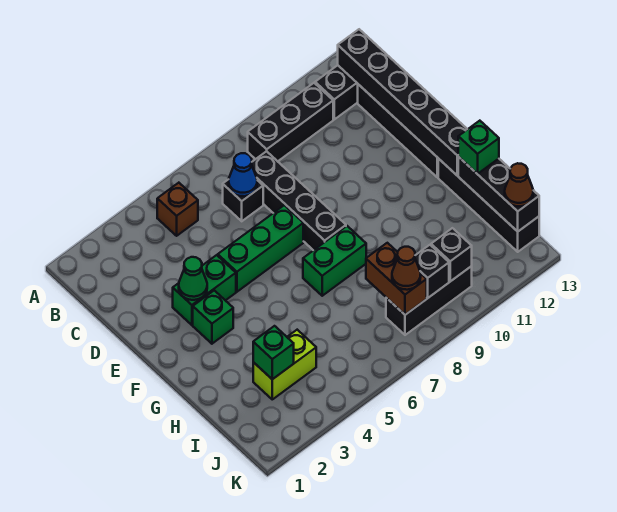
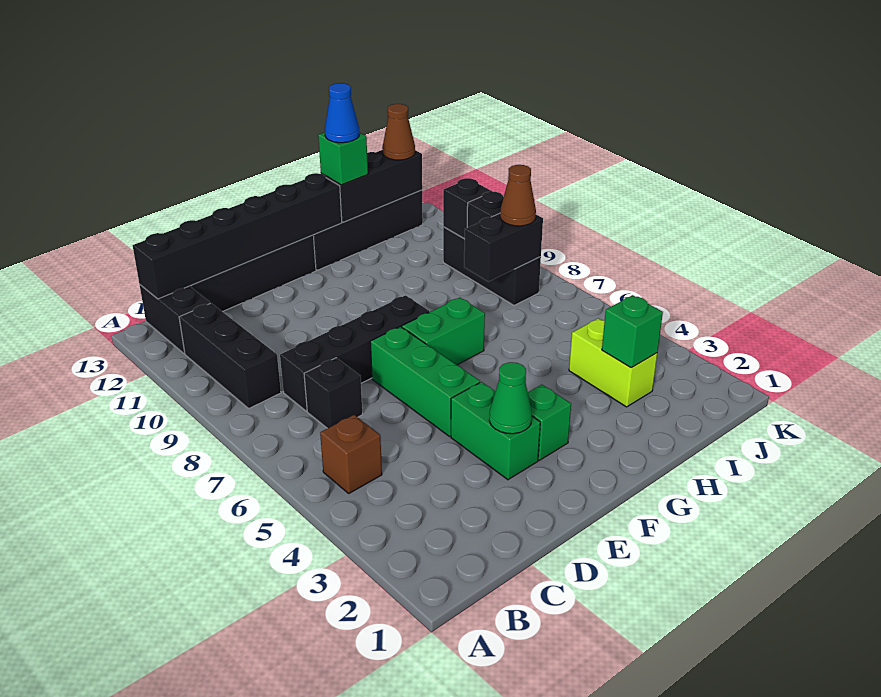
blue cone C7 level 2 -> blue cone H13 level 4
green brick G7:G8 level 1 -> green brick F7:G7 level 1
brown brick I8:J8 level 2 -> black brick I8:J8 level 2

